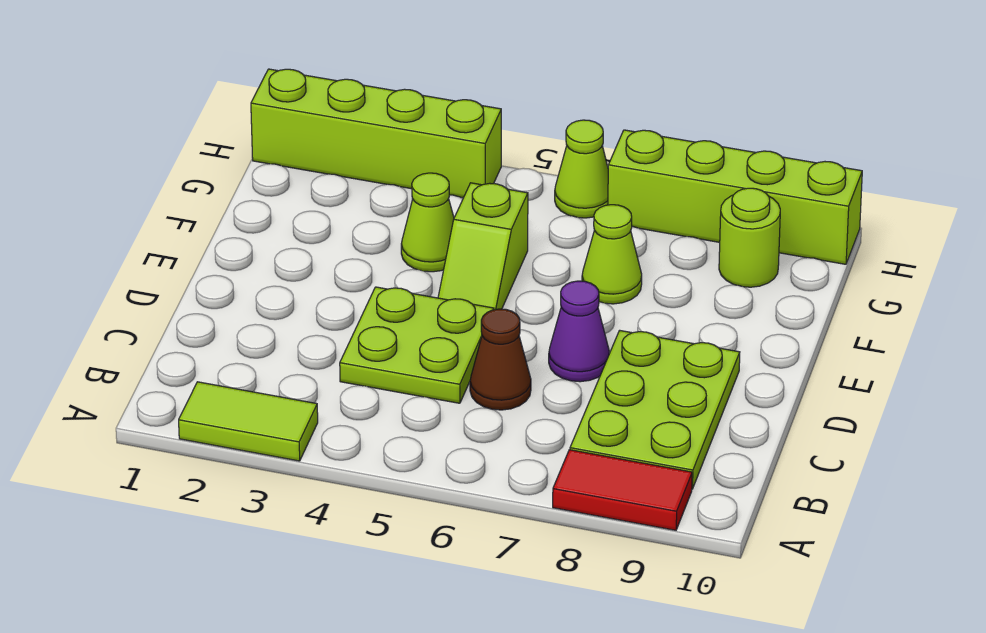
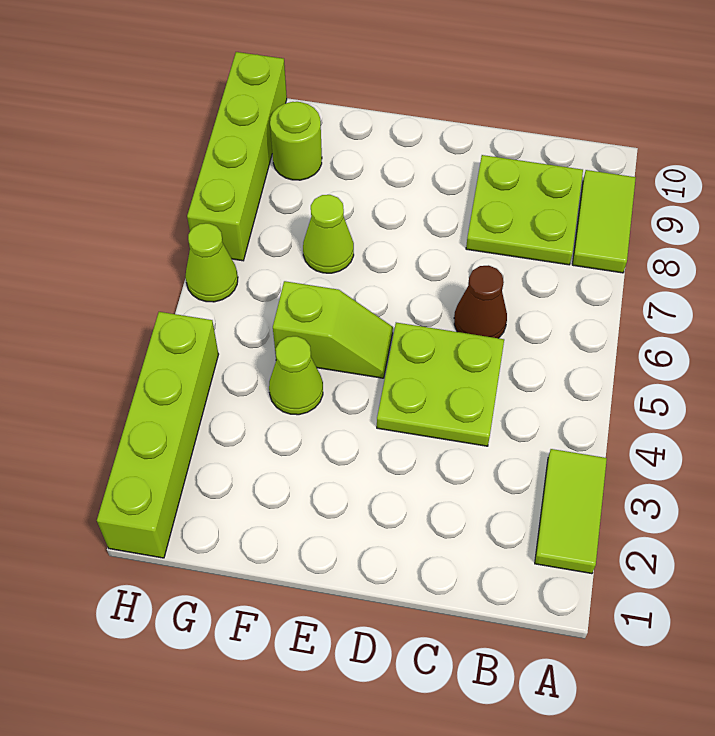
red tile A8:A9 level 1 -> lime tile A8:A9 level 1
lime plate B8:D9 level 1 -> lime plate B8:C9 level 1
purple cone D7 level 1 -> none

